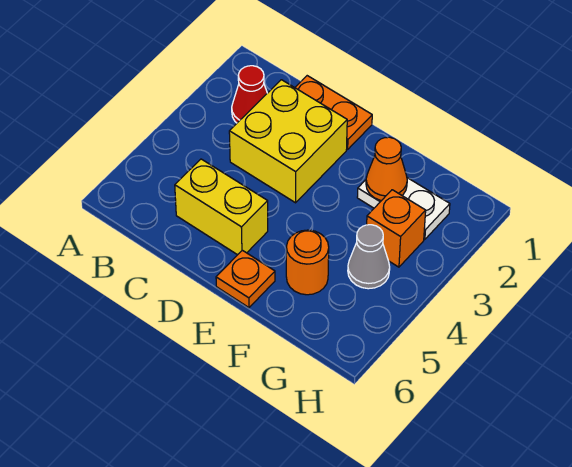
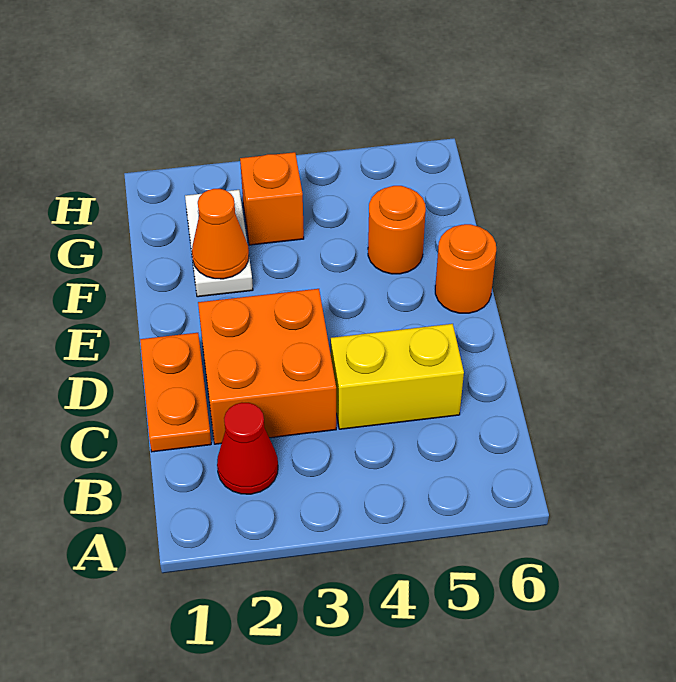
yellow brick C2:D3 level 1 -> orange brick C2:D3 level 1
yellow brick C5:D5 level 1 -> yellow brick C4:C5 level 1
orange plate E6 level 1 -> orange round brick E6 level 1
grey cone G4 level 1 -> none

